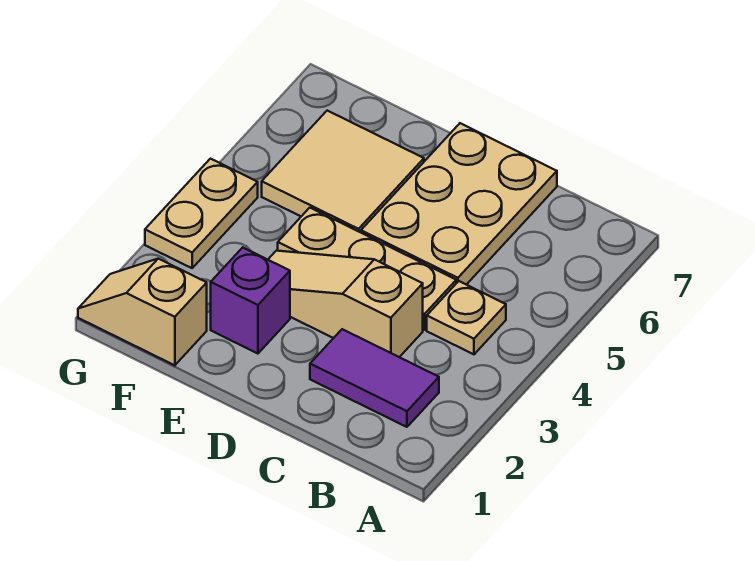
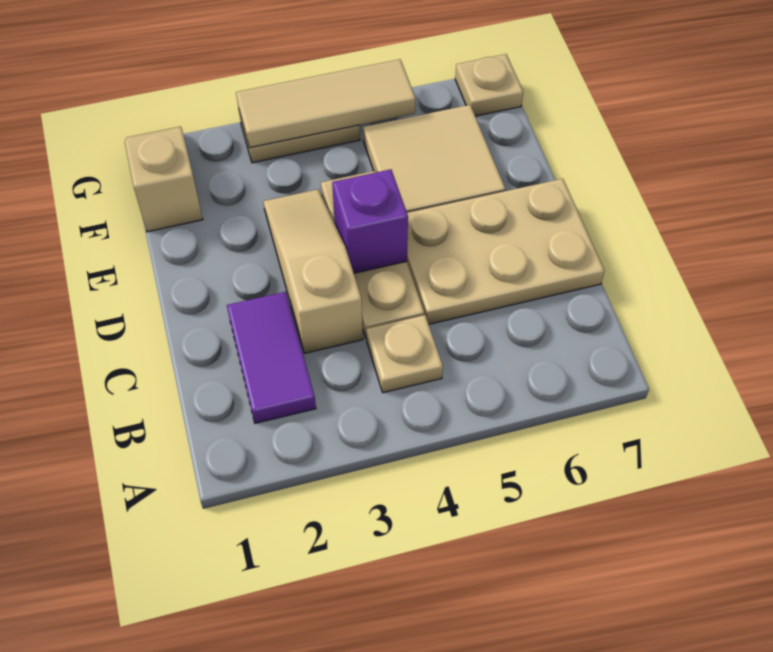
purple brick E2 level 1 -> purple brick D4 level 2
none -> tan tile G3:G5 level 2
none -> tan plate G7 level 1

